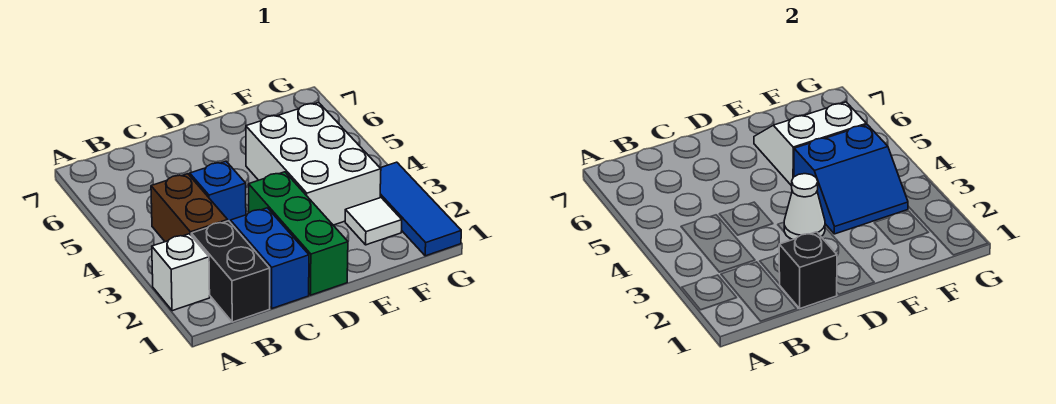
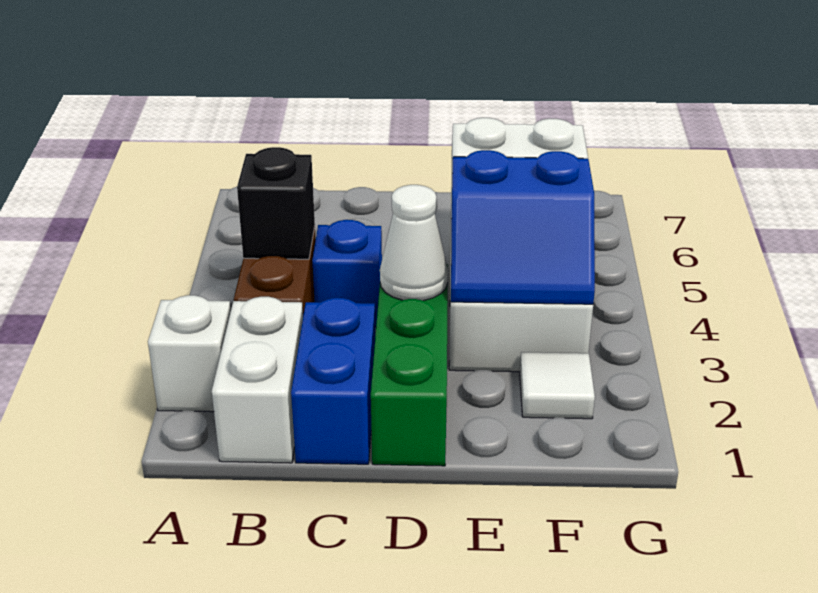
black brick B1:B2 level 1 -> white brick B1:B2 level 1
black brick C1 level 2 -> black brick B4 level 2
blue tile G1:G3 level 1 -> none

